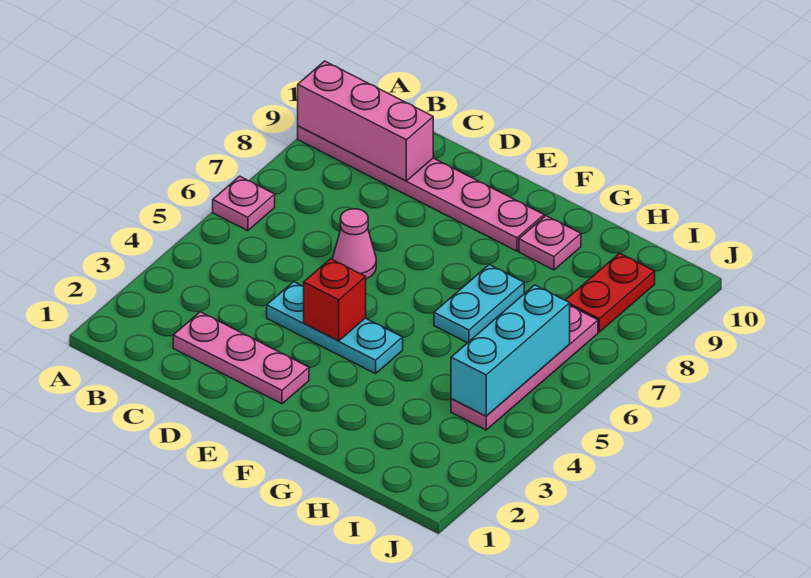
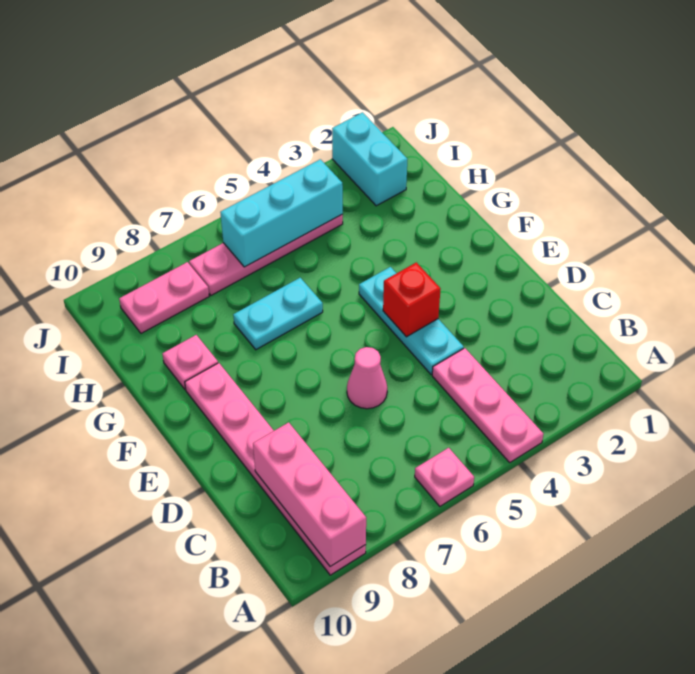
pink plate C2:E2 level 1 -> pink plate A4:C4 level 1
none -> cyan brick I2:J2 level 1
red plate I8:I9 level 1 -> pink plate I8:I9 level 1

